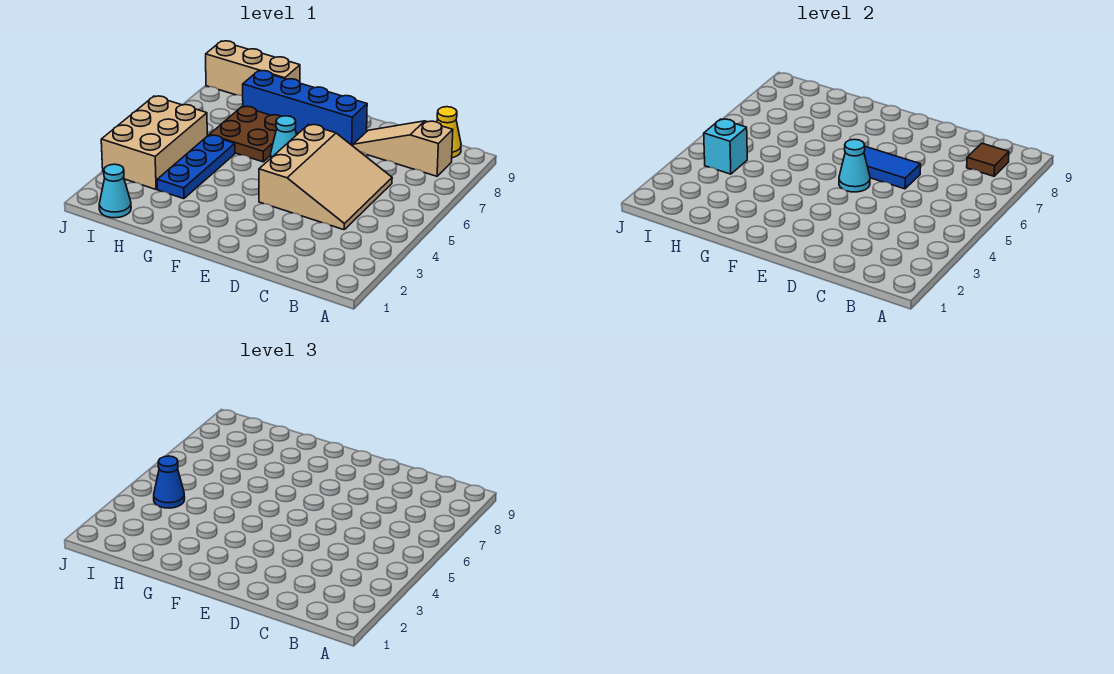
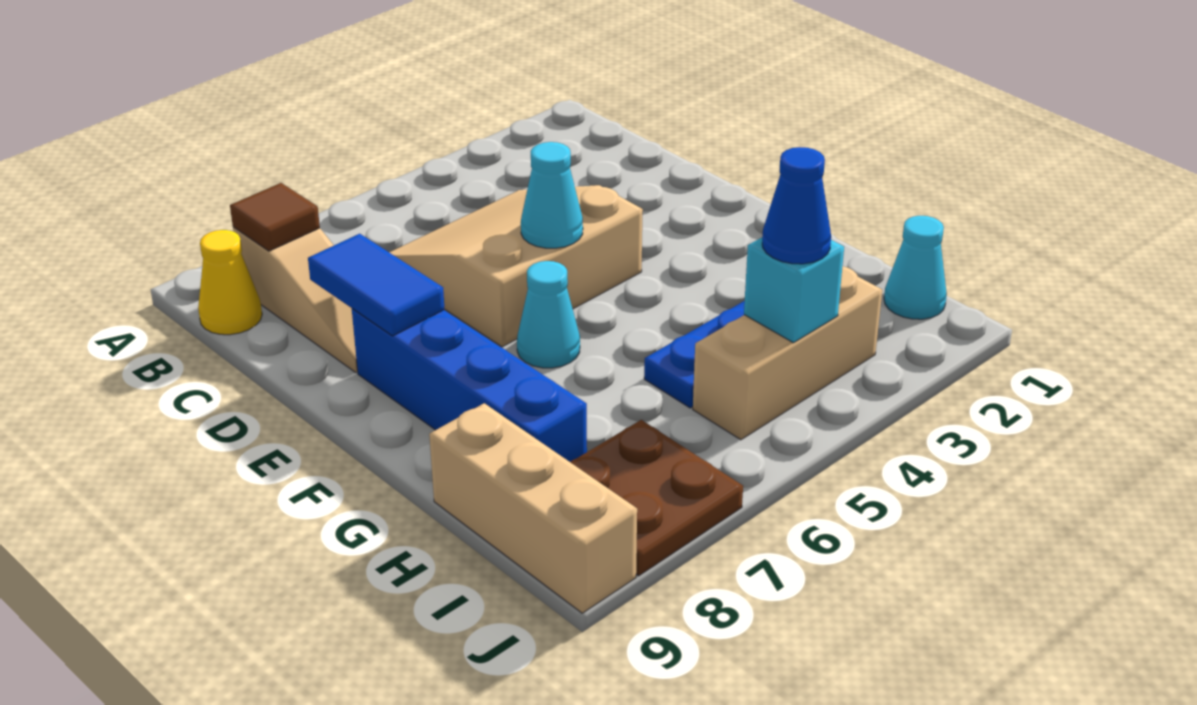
blue tile D6:E6 level 2 -> blue tile D8:E8 level 2
brown plate G6:H7 level 1 -> brown plate I7:J8 level 1
tan brick I3:J5 level 1 -> tan brick I3:I5 level 1

